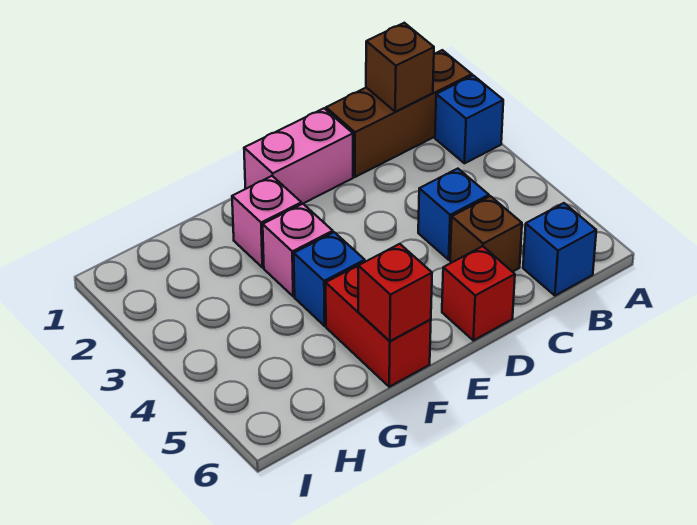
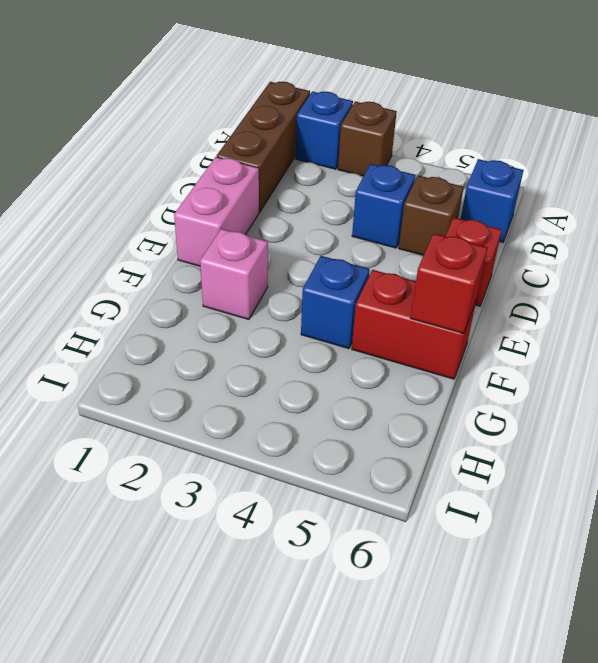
brown brick B1 level 2 -> brown brick A3 level 1
pink brick F3 level 1 -> none

